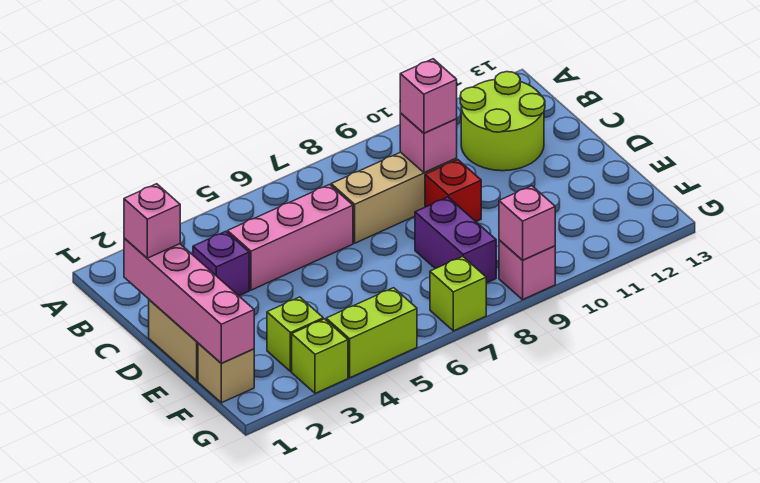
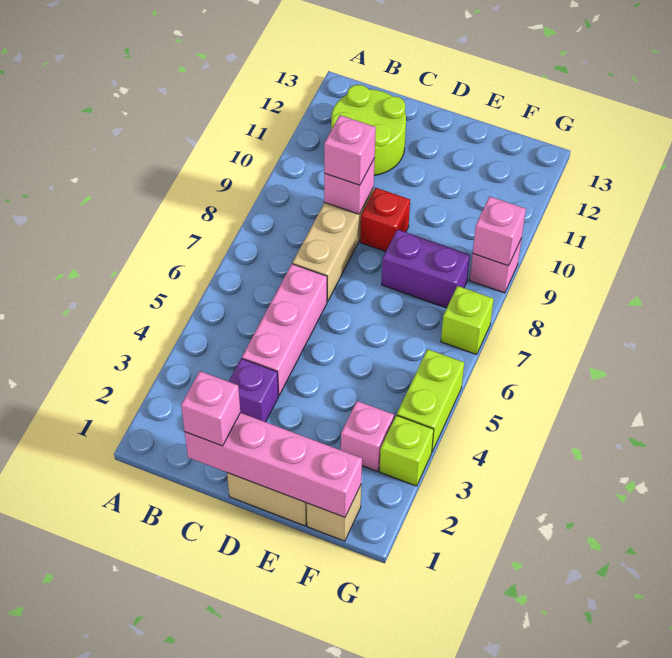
lime brick F3 level 1 -> pink brick F3 level 1

